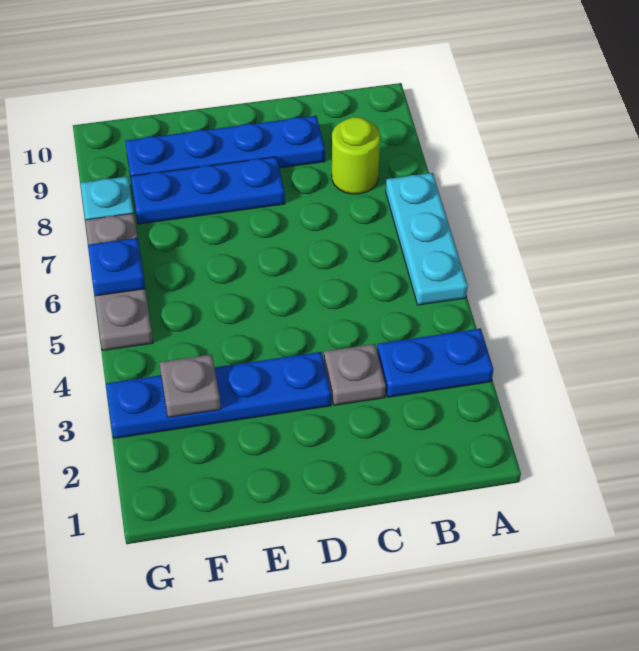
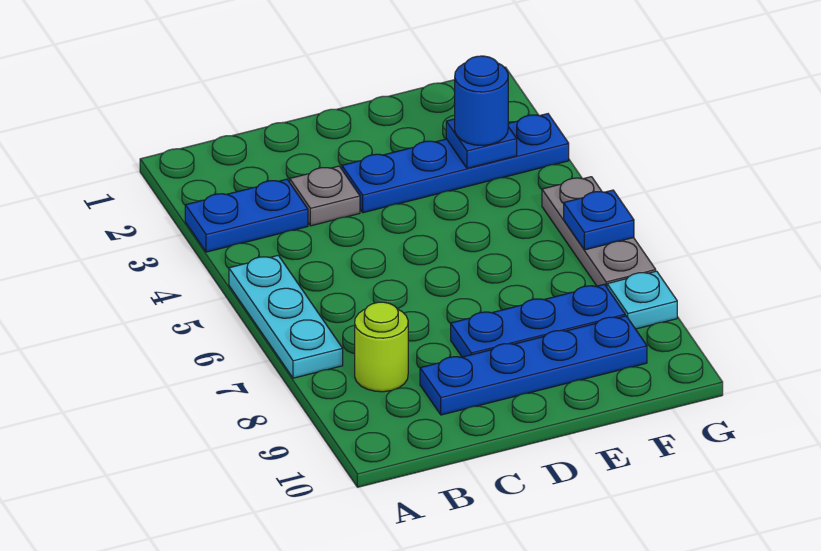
grey plate F3 level 2 -> blue plate F3 level 2
none -> blue round brick F3 level 3

